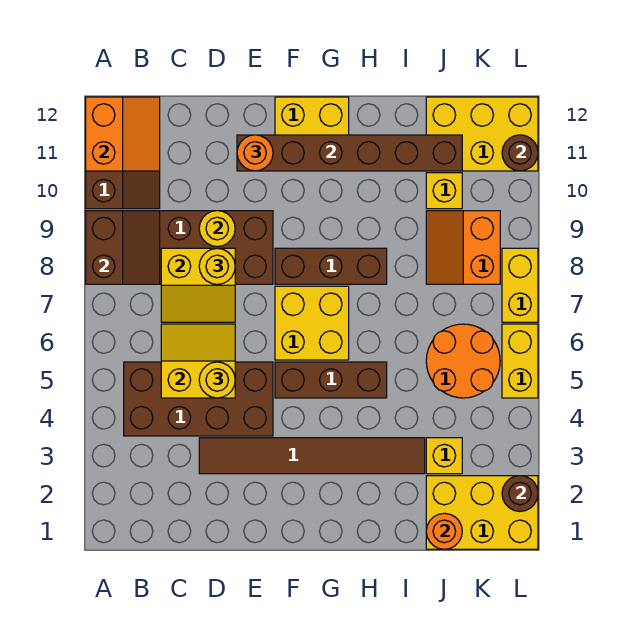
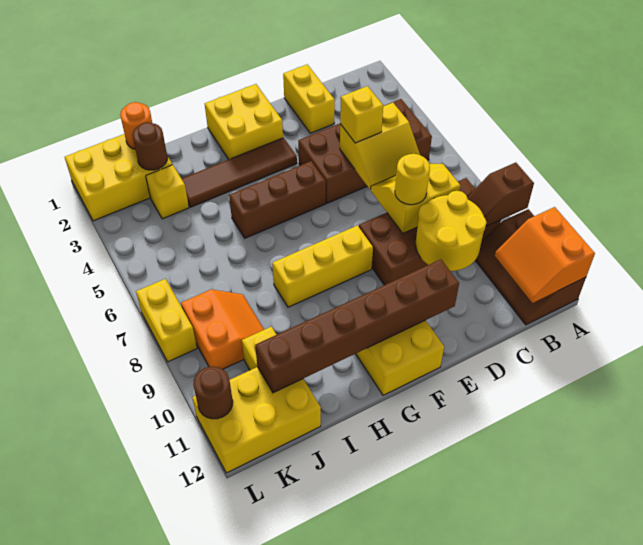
brown slope A8:B9 level 2 top A -> brown slope A9:B9 level 2 top A
brown tile D3:I3 level 1 -> brown tile F3:I3 level 1
yellow round brick D5 level 3 -> yellow brick D5 level 3
yellow round brick D9 level 2 -> yellow round brick C9:D10 level 2
orange round brick E11 level 3 -> none
yellow brick F6:G7 level 1 -> yellow brick F1:G2 level 1
brown brick F8:H8 level 1 -> yellow brick F8:H8 level 1
orange round brick J5:K6 level 1 -> none
brown round brick L2 level 2 -> brown round brick J2 level 2
yellow brick L5:L6 level 1 -> yellow brick D1:D2 level 1

